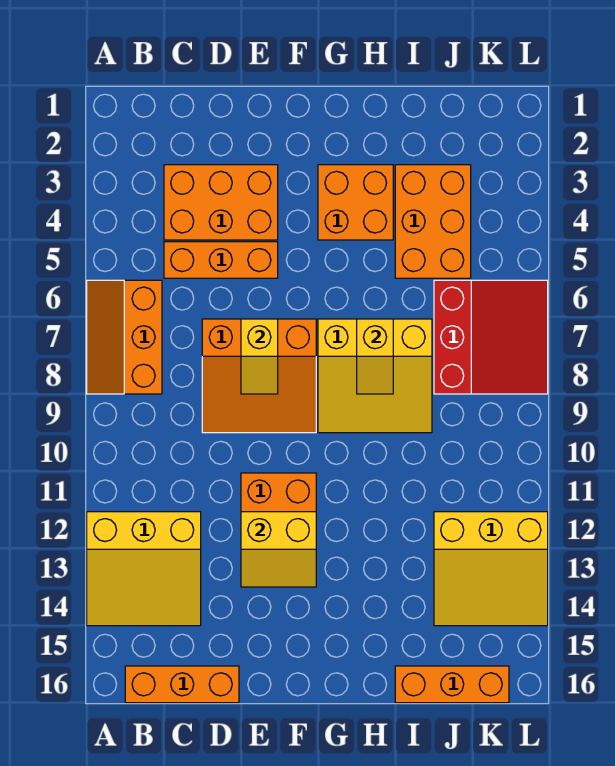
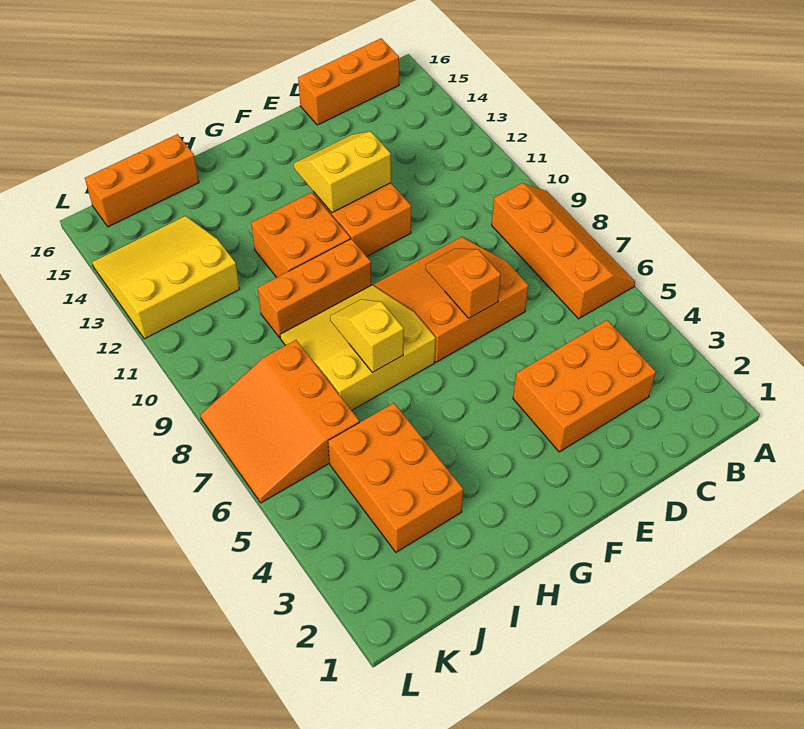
orange slope A6:B8 level 1 top B -> orange slope A6:B9 level 1 top B
yellow slope A12:C14 level 1 top 12 -> none
orange brick C5:E5 level 1 -> orange brick G10:I10 level 1
yellow slope E7:E8 level 2 top 7 -> orange slope E7:E8 level 2 top 7
orange brick G3:H4 level 1 -> orange brick G11:H12 level 1
red slope J6:L8 level 1 top J -> orange slope J6:L8 level 1 top J

